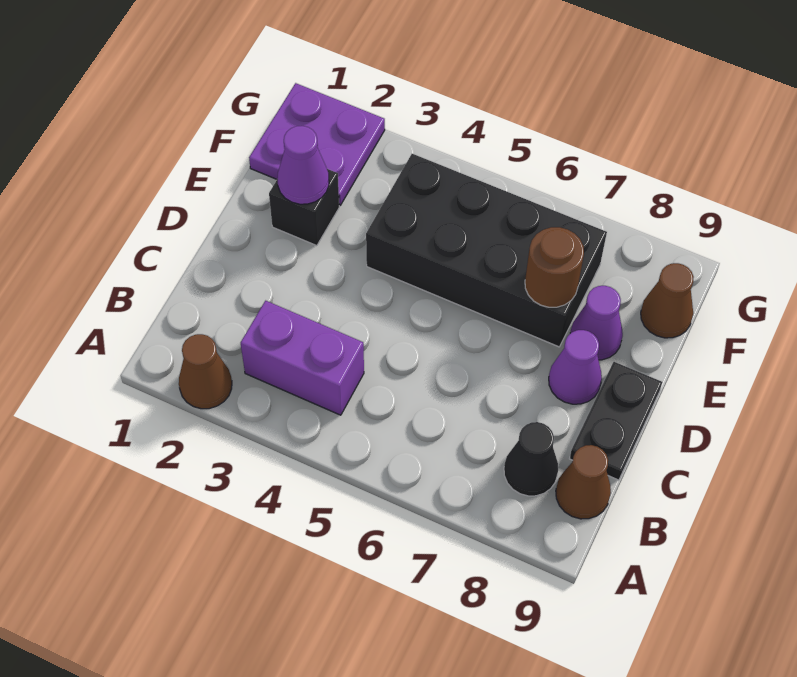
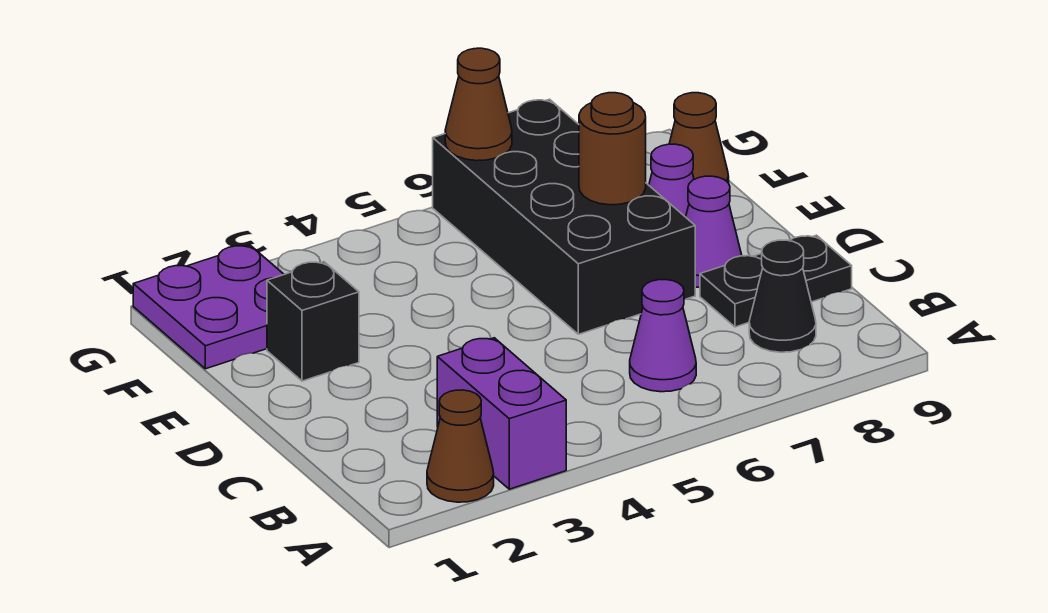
purple brick B3:B4 level 1 -> purple brick A3:B3 level 1
brown cone B9 level 1 -> brown cone G6 level 2
black plate C9:D9 level 1 -> black plate C8:C9 level 1
purple cone E2 level 2 -> purple cone B6 level 1
black brick E4:F7 level 1 -> black brick D6:G7 level 1

